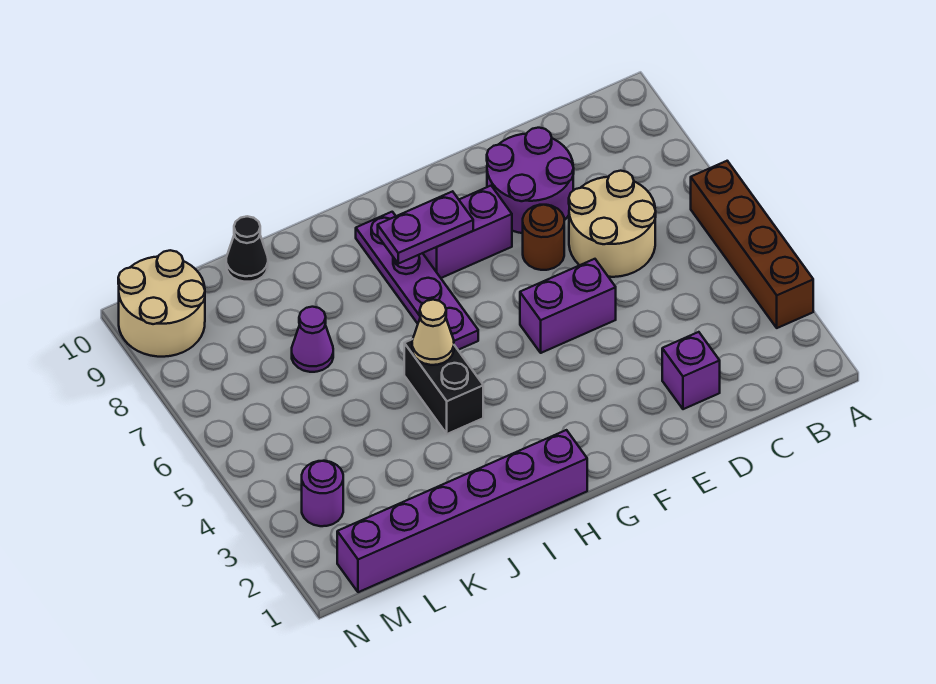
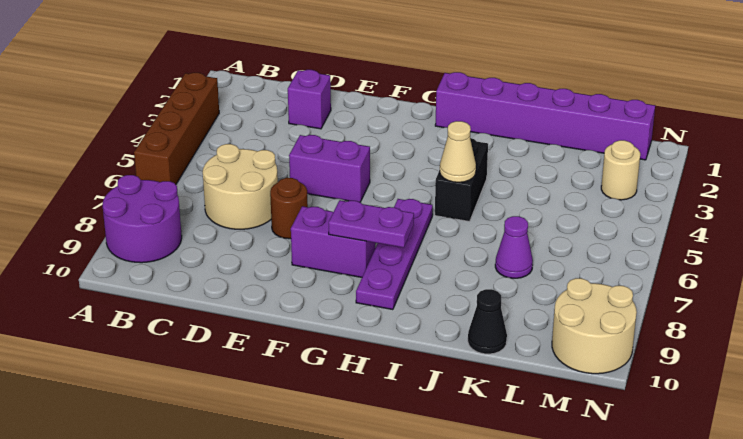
purple round brick D8:E9 level 1 -> purple round brick A8:B9 level 1
purple round brick M3 level 1 -> tan round brick M3 level 1

